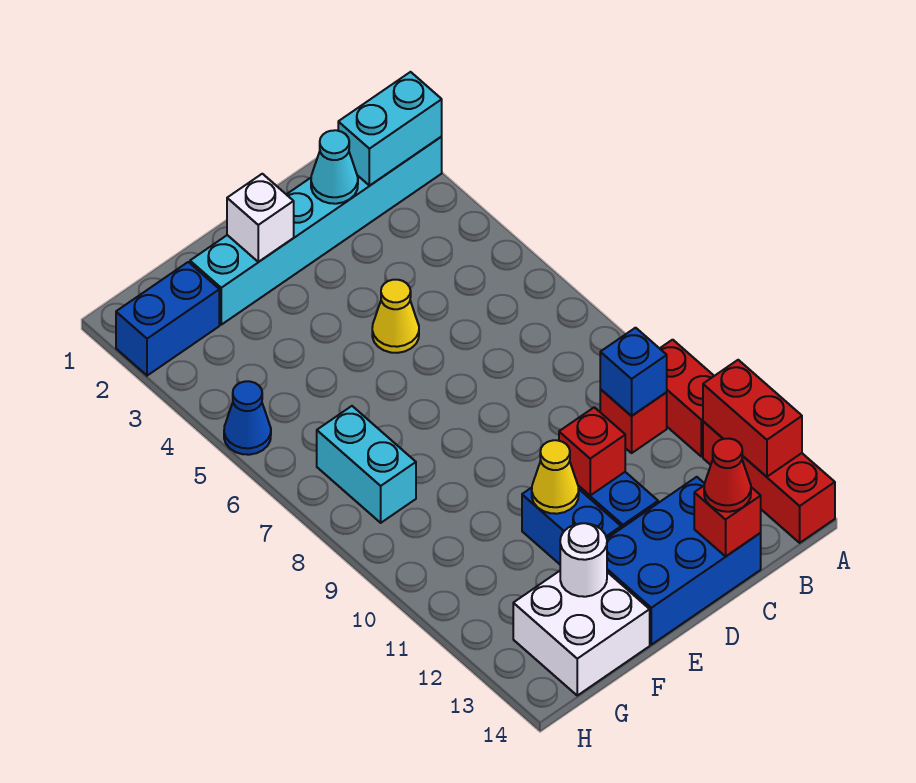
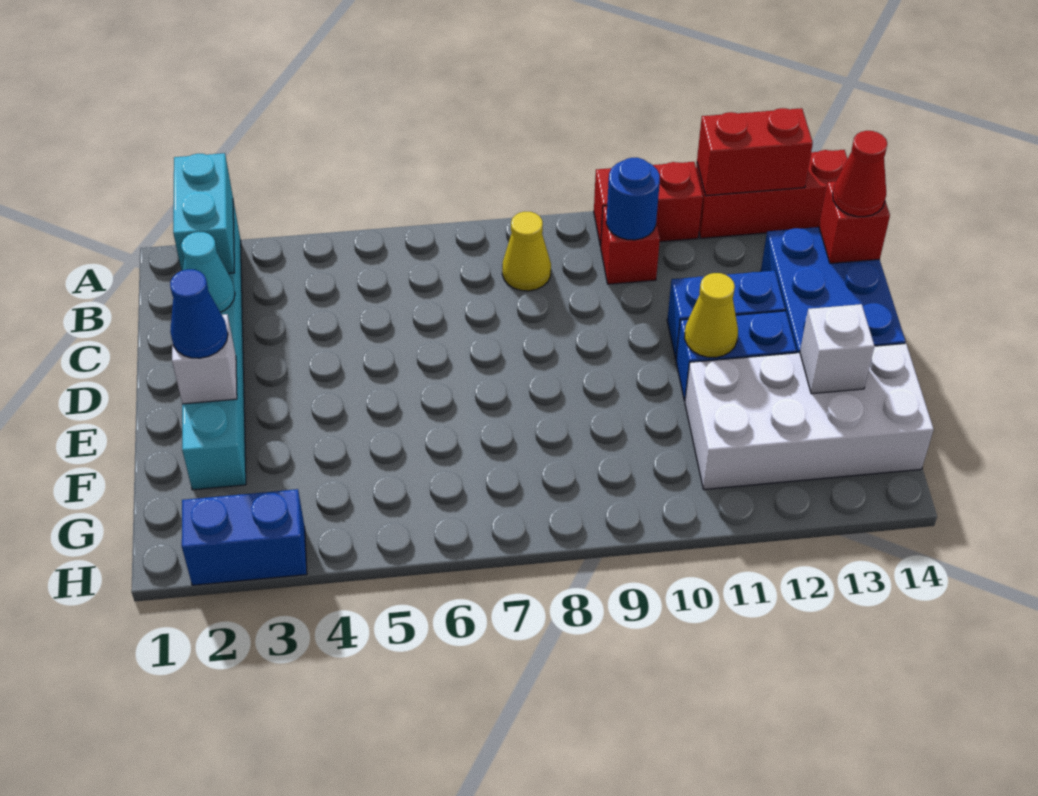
blue brick B10 level 2 -> blue round brick B10 level 2
yellow cone D5 level 1 -> yellow cone B8 level 1
red brick D11 level 2 -> none
white brick F13:G14 level 1 -> white brick F11:G14 level 1
white round brick F13 level 2 -> white brick F13 level 2
blue brick G2:H2 level 1 -> blue brick H2:H3 level 1
cyan brick G7:G8 level 1 -> none
blue cone H5 level 1 -> blue cone E2 level 3

